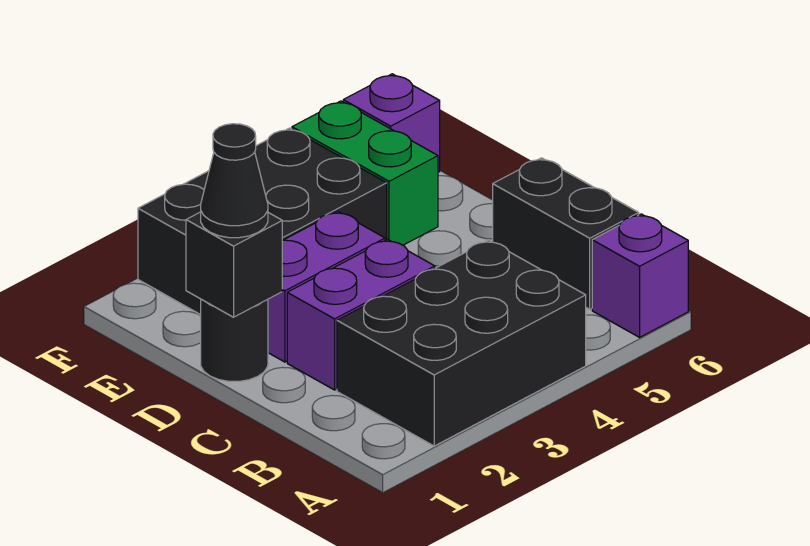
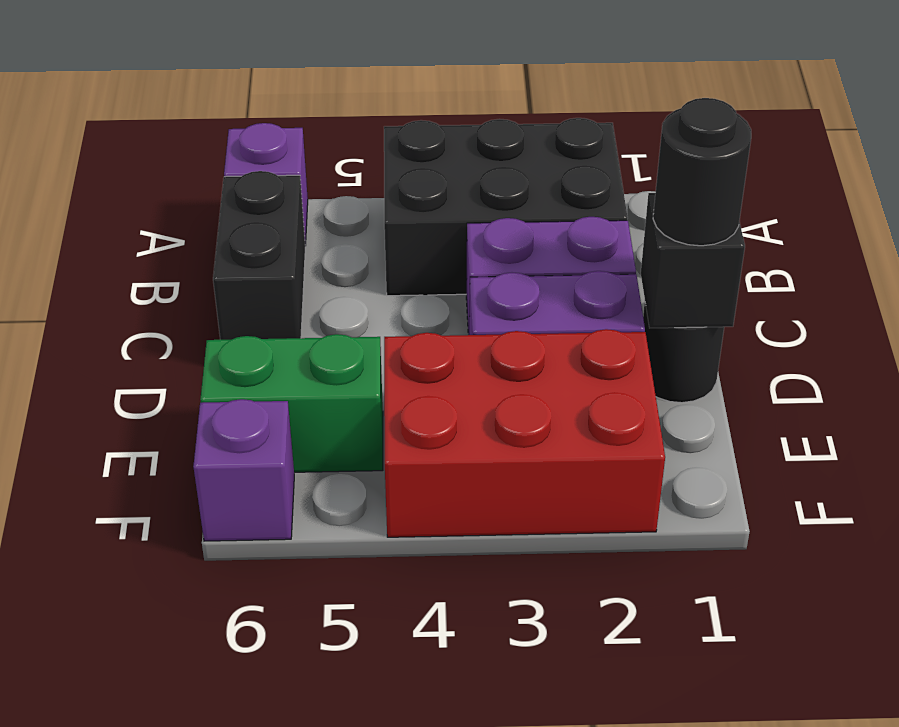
black cone D1 level 3 -> black round brick D1 level 3
black brick E2:F4 level 1 -> red brick E2:F4 level 1
green brick E5:F5 level 1 -> green brick E5:E6 level 1

